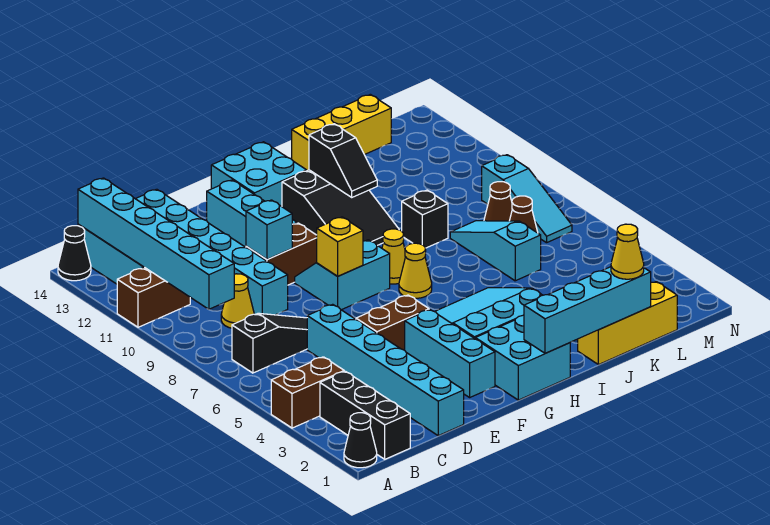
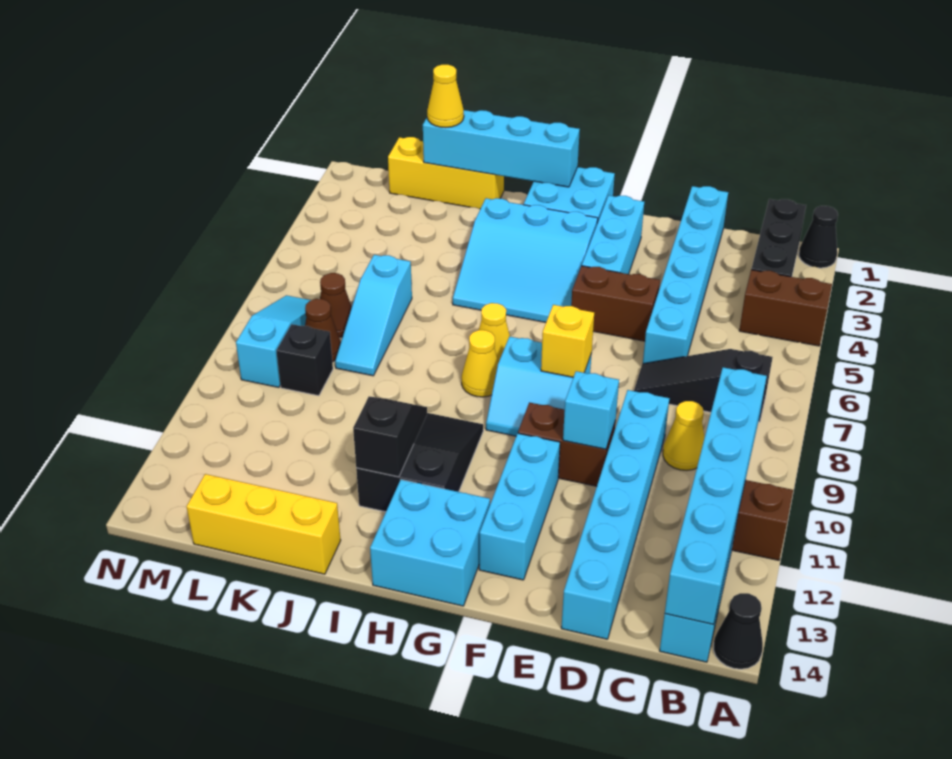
black brick J9 level 1 -> black brick L9 level 1

